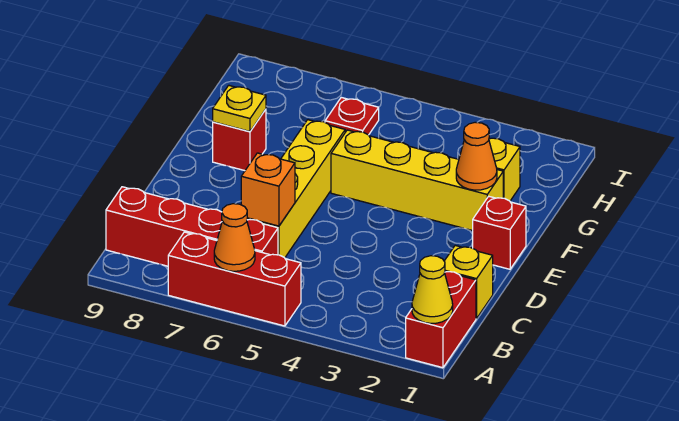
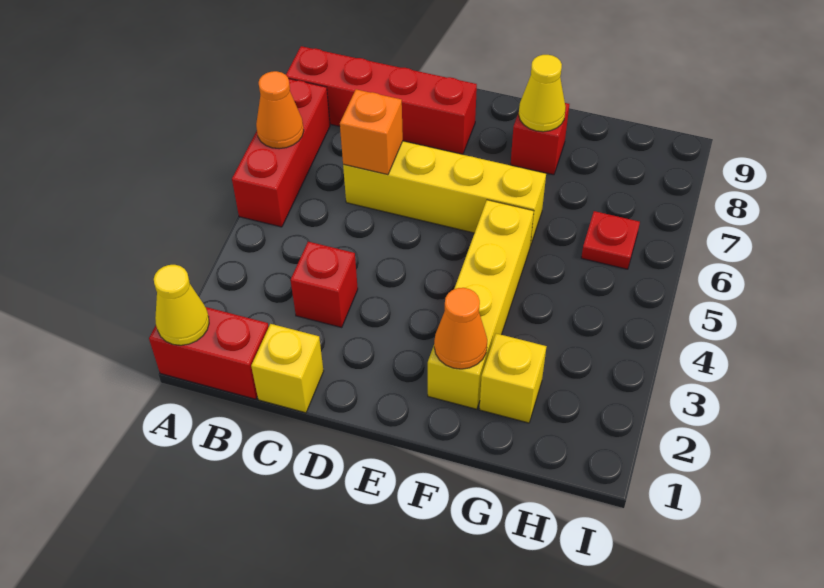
red brick B6:B9 level 1 -> red brick A8:D8 level 1
red brick E1 level 1 -> red brick C3 level 1
yellow plate F8 level 2 -> yellow cone F8 level 2

